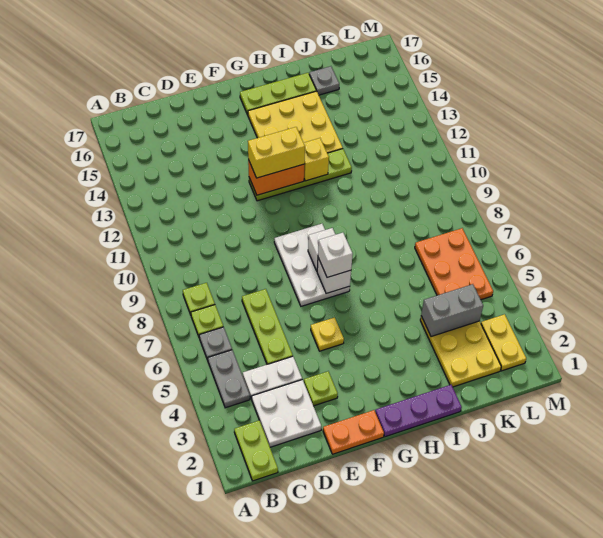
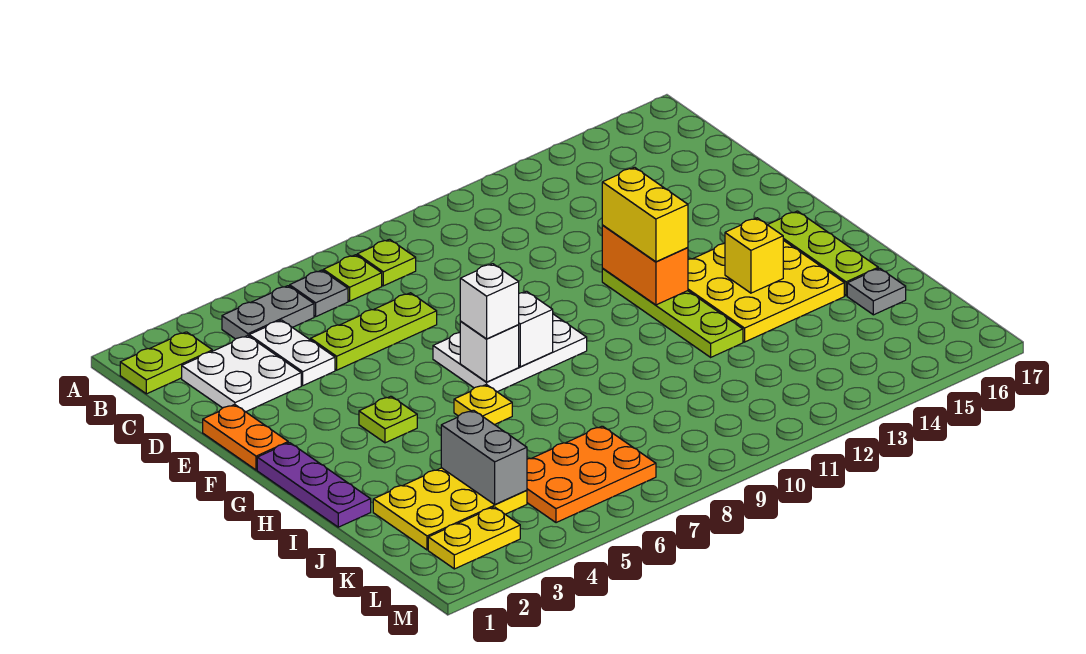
lime plate E3 level 1 -> lime plate G4 level 1
yellow plate F5 level 1 -> yellow plate H6 level 1
yellow brick H12 level 2 -> yellow brick H14 level 2

